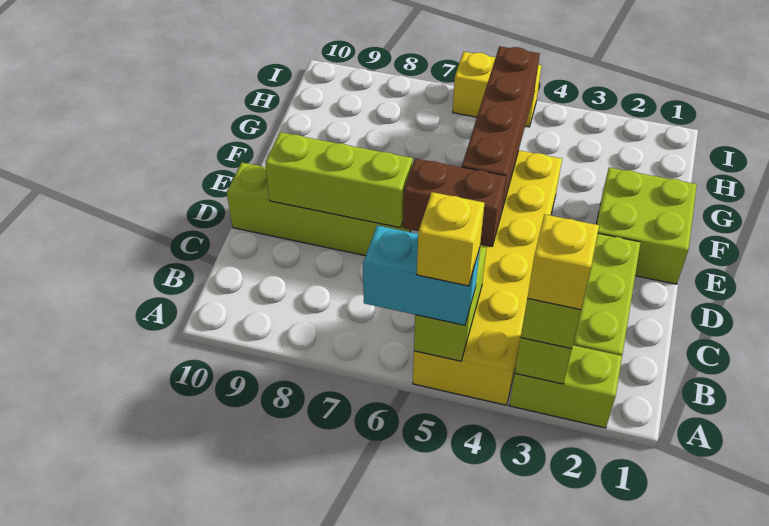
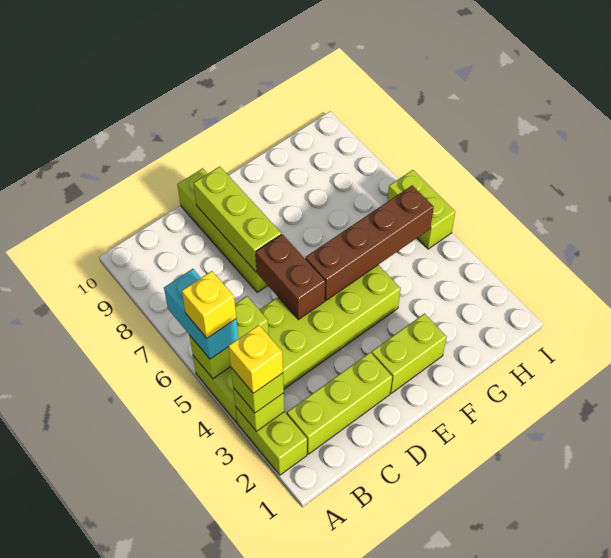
yellow brick A4:F5 level 1 -> lime brick A4:F5 level 1
lime brick E1:F2 level 1 -> lime brick E2:F2 level 1
yellow brick I5:I6 level 1 -> lime brick I5:I6 level 1

